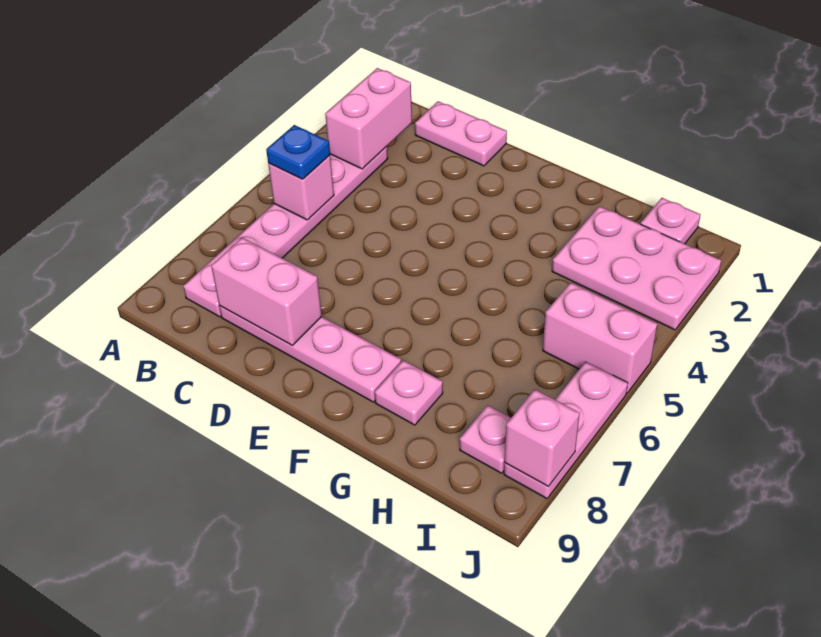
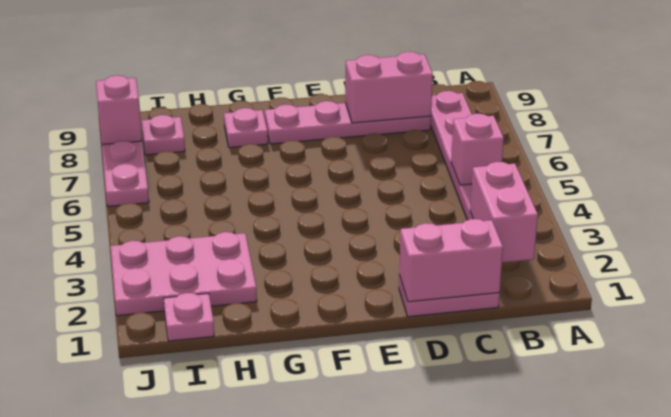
blue plate B5 level 3 -> none
pink brick I5:J5 level 1 -> pink brick C1:D1 level 2

